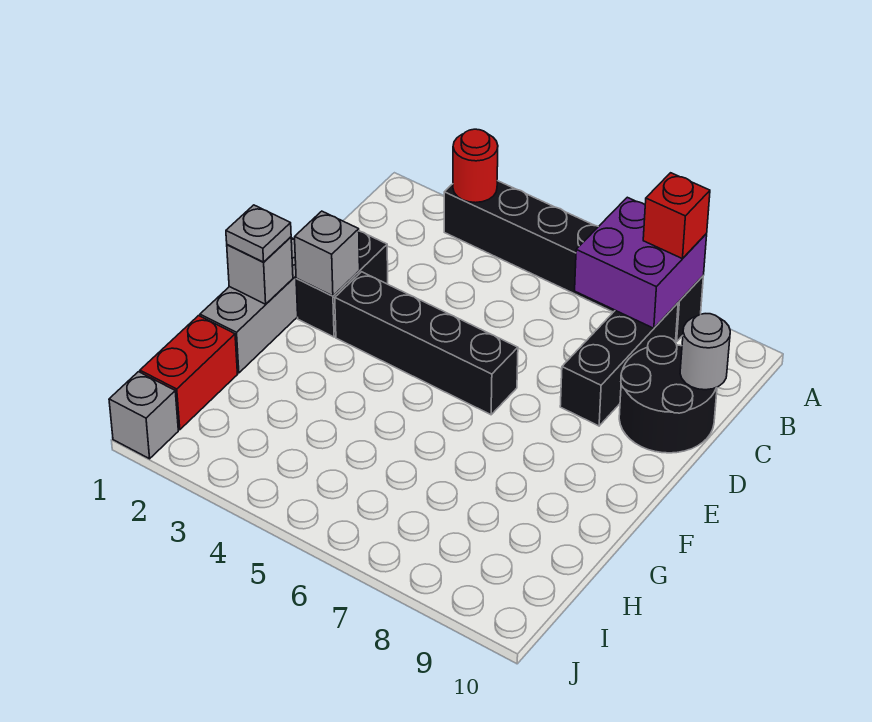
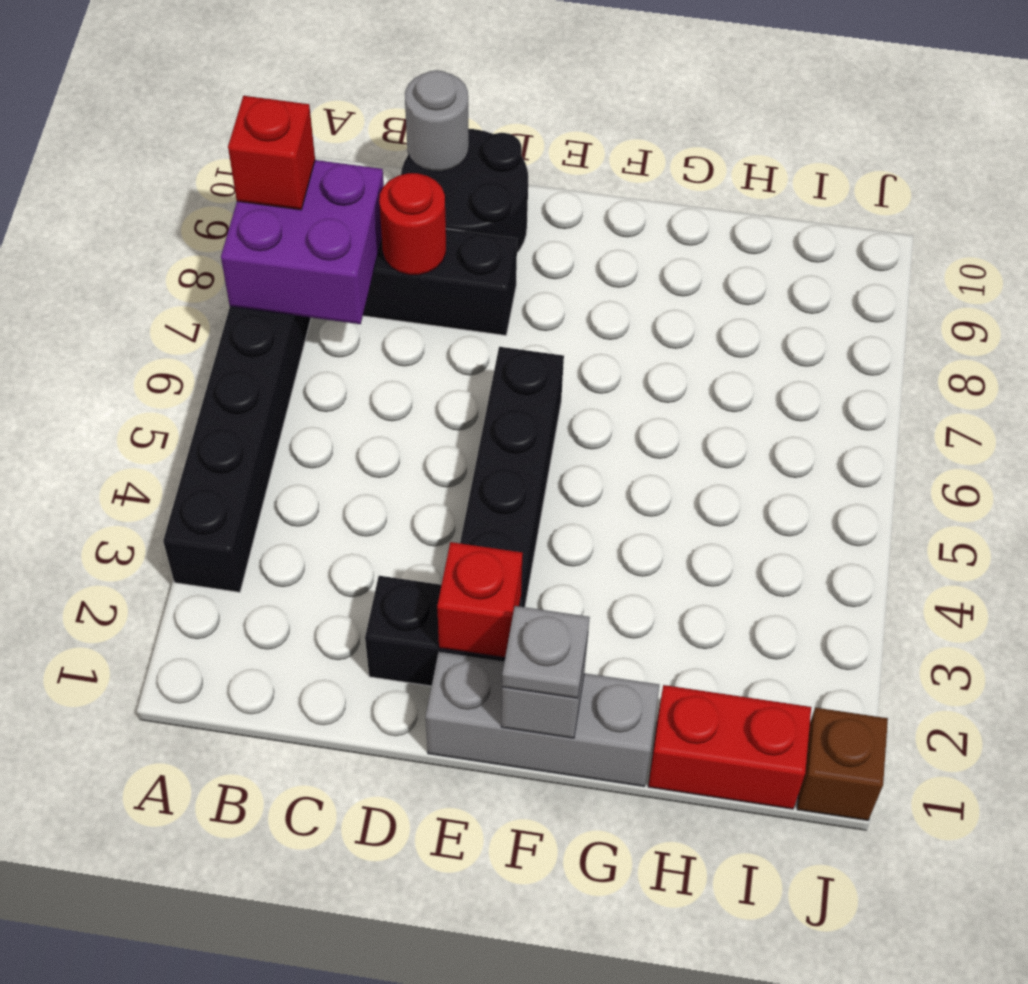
red round brick A3 level 2 -> red round brick C8 level 2
grey brick E2 level 2 -> red brick E2 level 2
grey brick J1 level 1 -> brown brick J1 level 1

